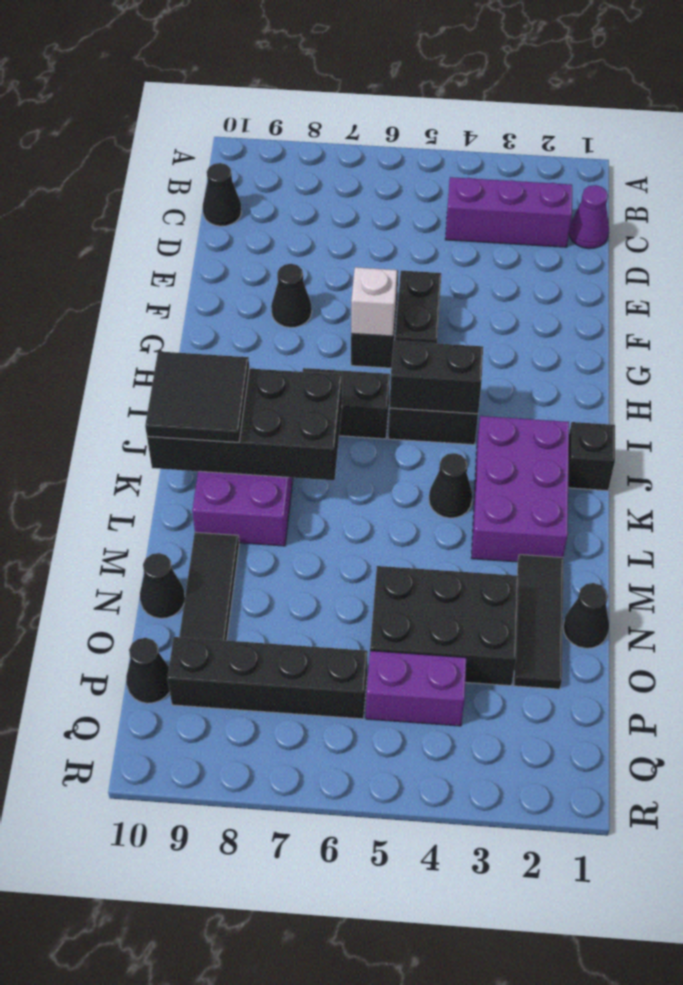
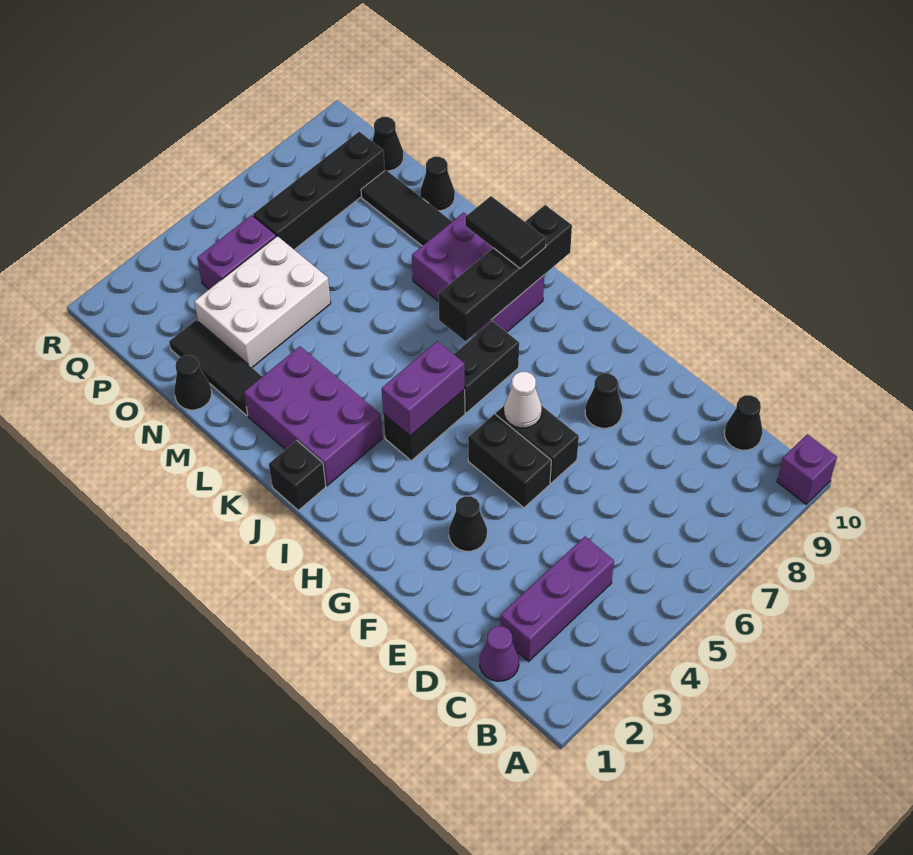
none -> purple brick A10 level 1
white brick G6 level 2 -> white cone G6 level 2
black brick I4:I5 level 2 -> purple brick I4:I5 level 2
black brick J7:K10 level 2 -> black brick J7:J10 level 2
black tile J9:K10 level 3 -> black tile J9:K9 level 3
black cone K4 level 1 -> black cone F3 level 1
black brick N3:O5 level 1 -> white brick N3:O5 level 1

